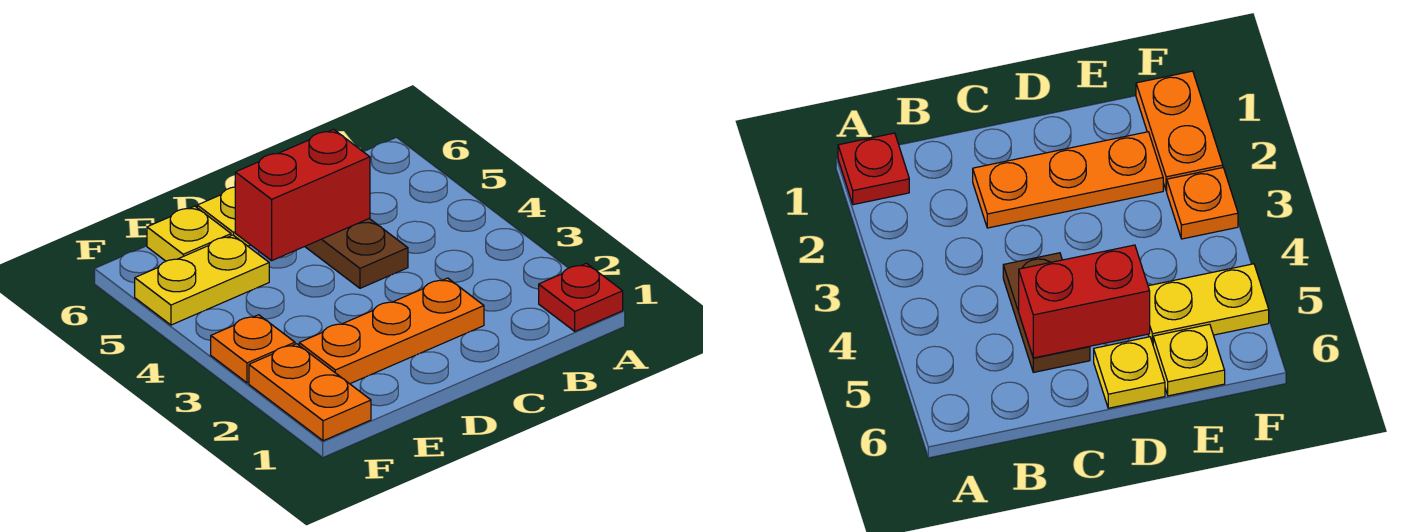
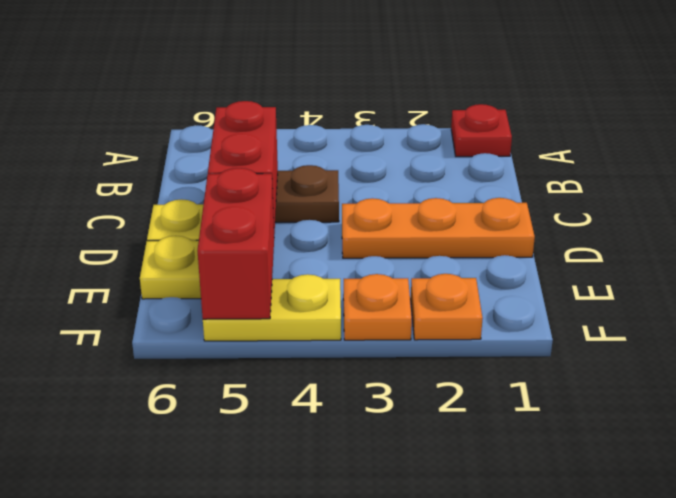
orange plate C2:E2 level 1 -> orange plate D1:D3 level 1
yellow plate E5:F5 level 1 -> yellow plate F4:F5 level 1
none -> red brick E5:F5 level 2
orange plate F1:F2 level 1 -> orange plate F2 level 1

